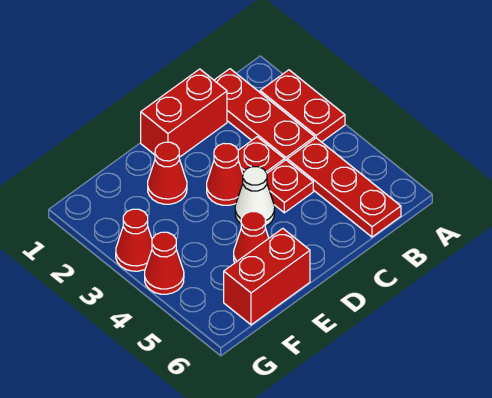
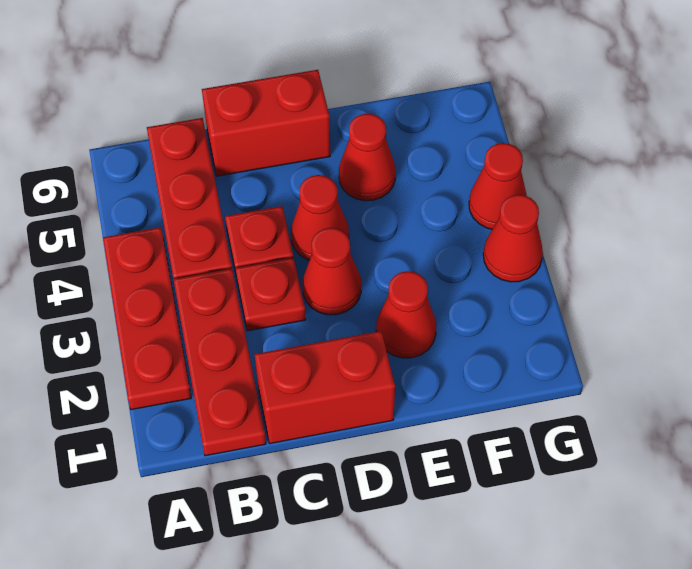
red plate A2:A3 level 1 -> red plate A2:A4 level 1
white cone D4 level 1 -> red cone D4 level 1
red brick E6:F6 level 1 -> red brick C6:D6 level 1

